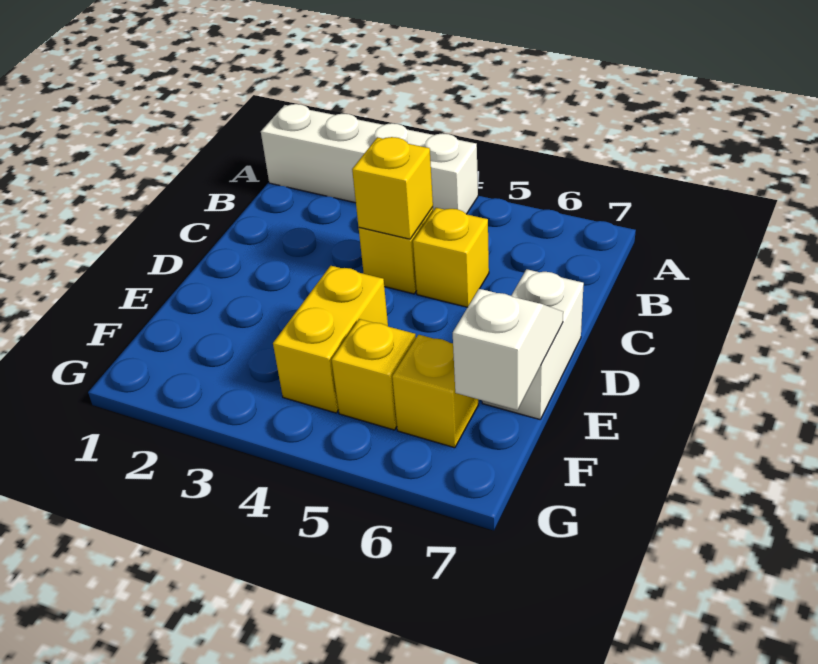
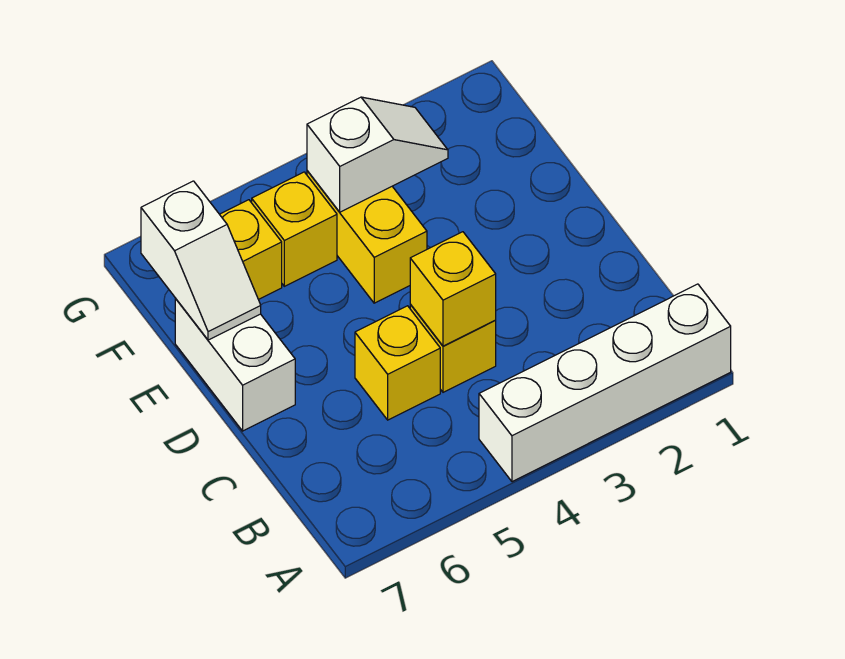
none -> white slope F3:F4 level 2 top 4

